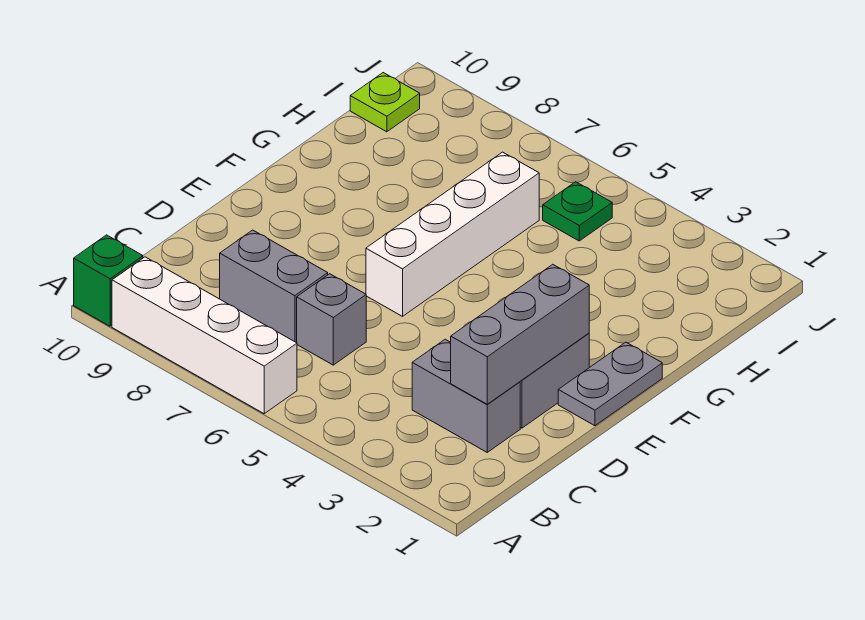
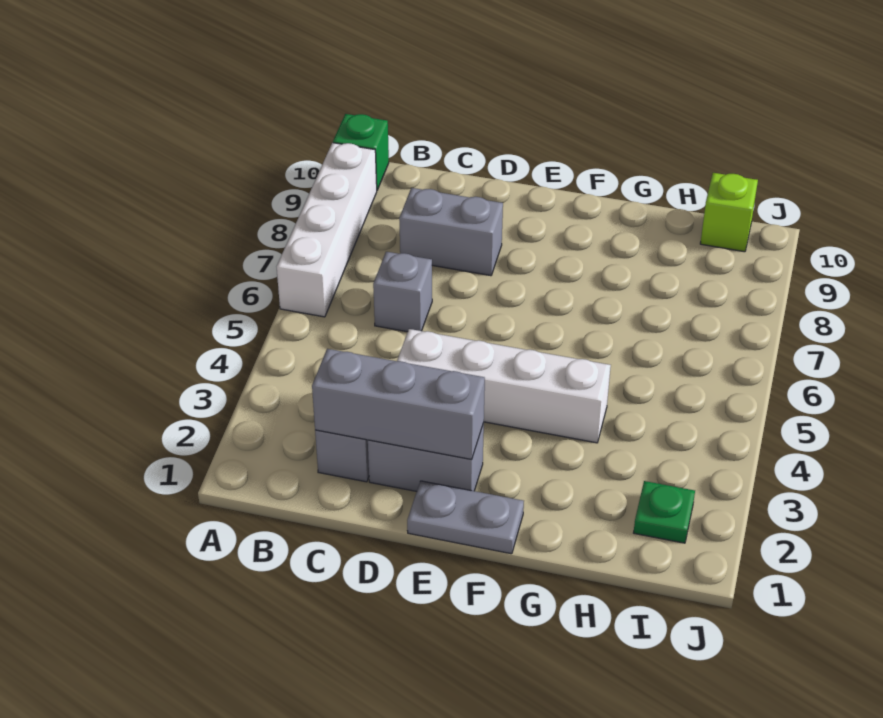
grey brick C7:C8 level 1 -> grey brick C8:D8 level 1
white brick E6:H6 level 1 -> white brick D4:G4 level 1
green plate I5 level 1 -> green plate I2 level 1
lime plate I10 level 1 -> lime brick I10 level 1

